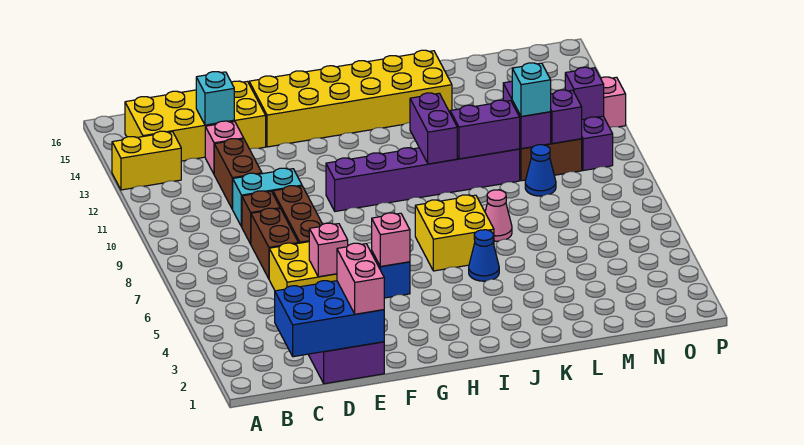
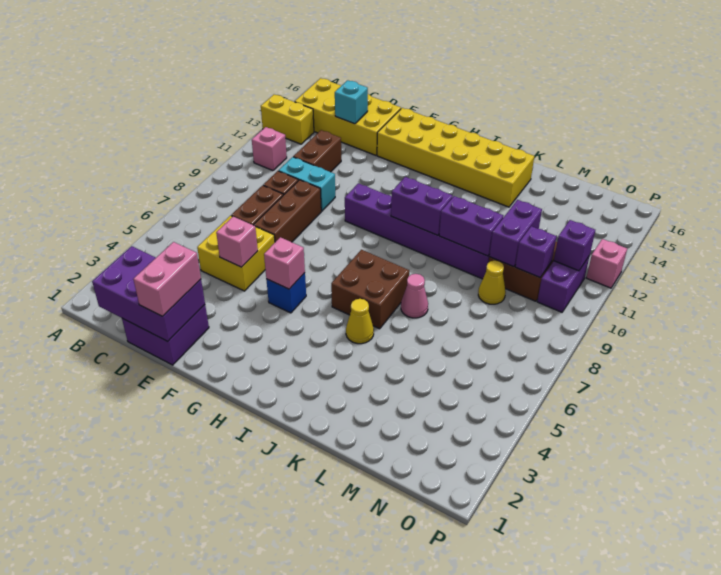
blue brick C1:E2 level 2 -> purple brick C1:E2 level 2
pink brick D13 level 1 -> pink brick B11 level 1
yellow brick I6:J7 level 1 -> brown brick I6:J7 level 1
blue cone J5 level 1 -> yellow cone J5 level 1
purple brick J10:J11 level 2 -> purple brick I10:J10 level 2
blue cone M9 level 1 -> yellow cone M9 level 1
cyan brick M10 level 3 -> none

